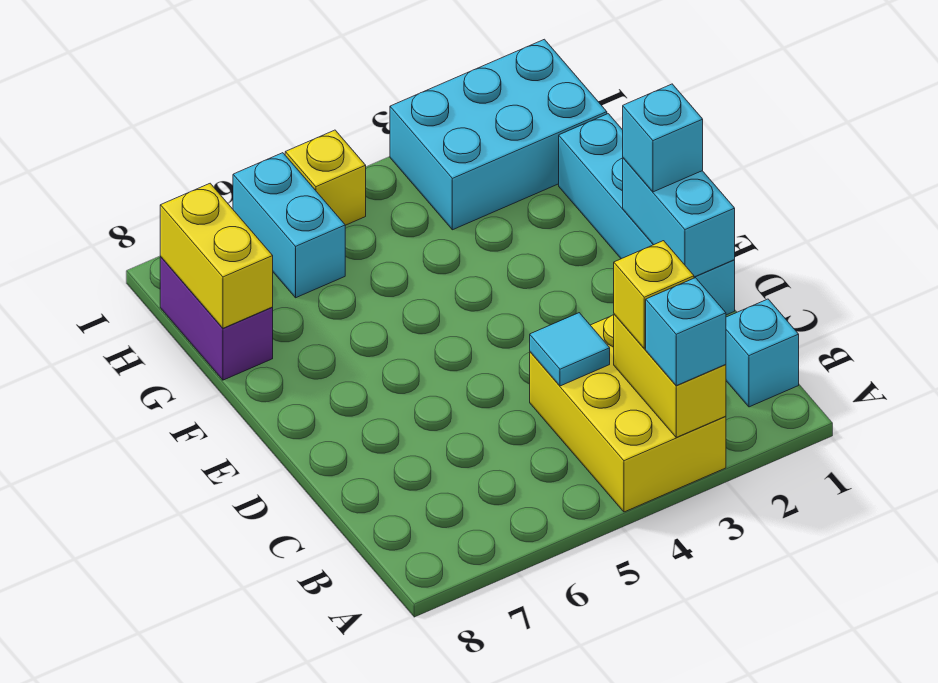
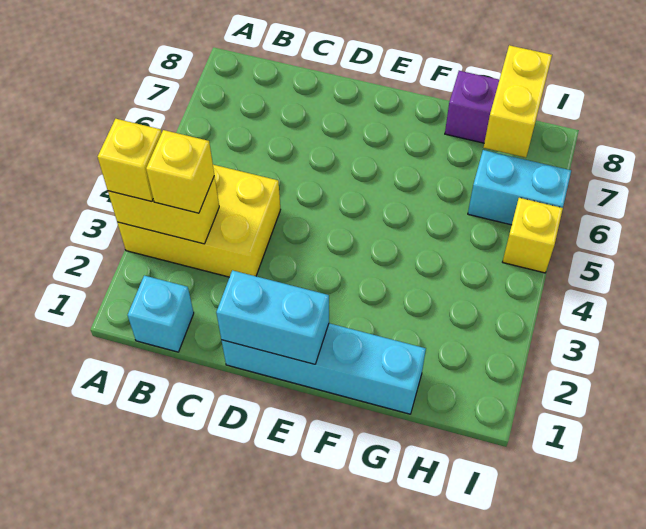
cyan brick A3 level 3 -> yellow brick A3 level 3
cyan tile C4 level 2 -> none
cyan brick E1 level 3 -> none
yellow brick G8:H8 level 2 -> yellow brick H7:H8 level 2
cyan brick H1:I3 level 1 -> none

